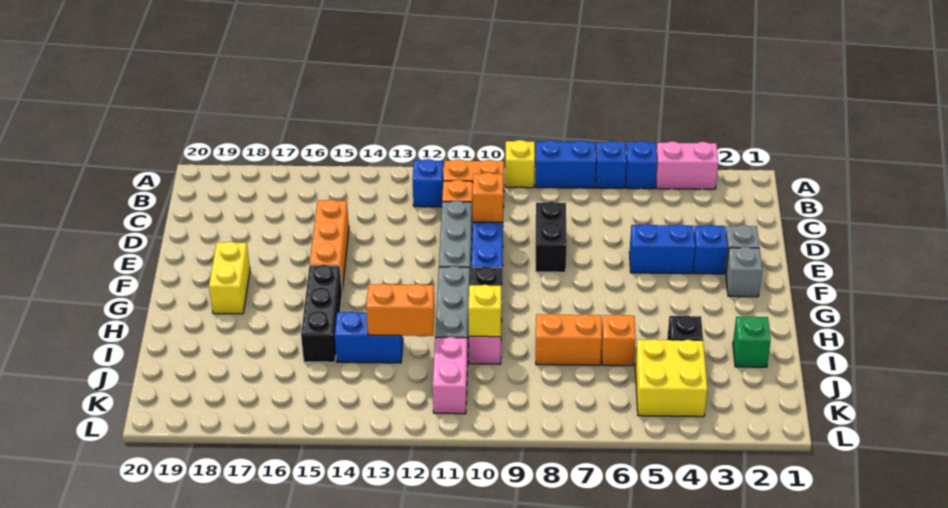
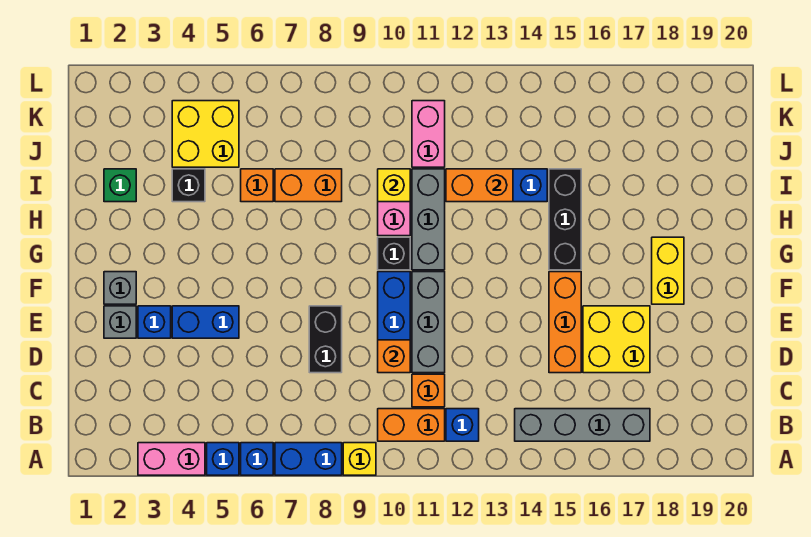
none -> grey brick B14:B17 level 1
none -> yellow brick D16:E17 level 1

